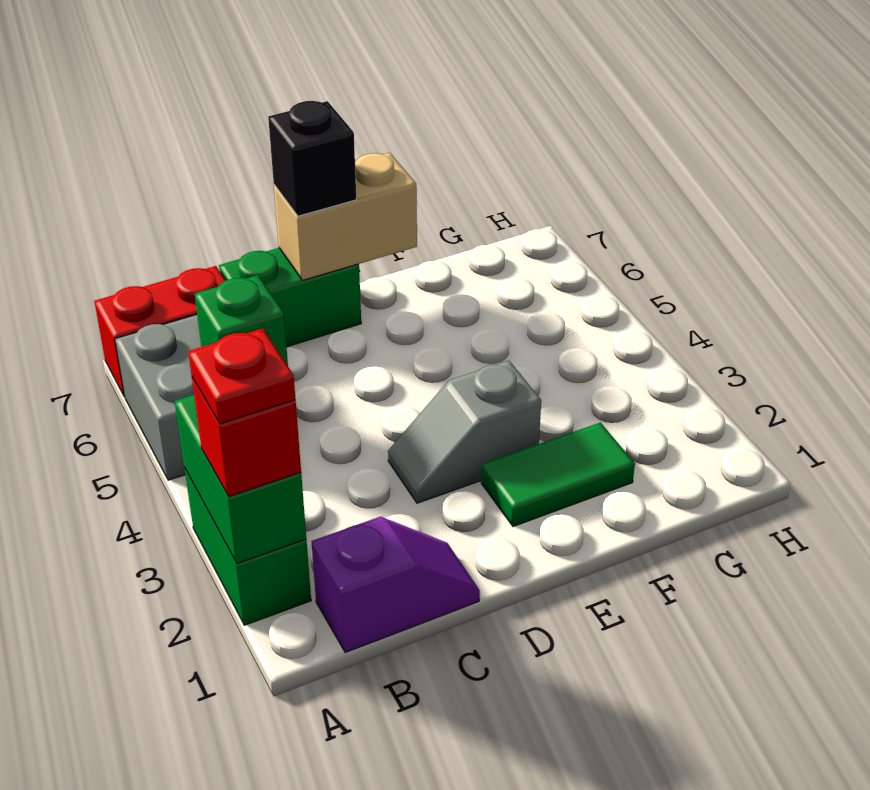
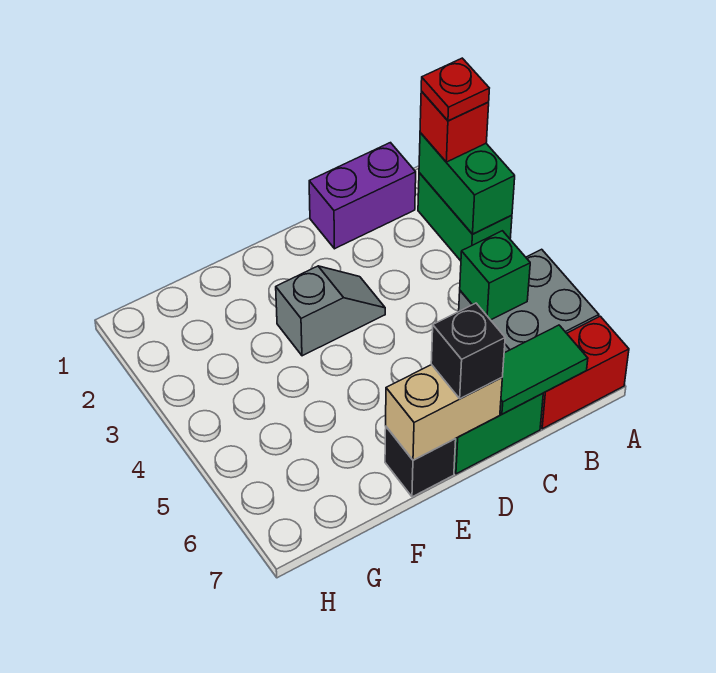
purple slope B1:C1 level 1 top B -> purple brick B1:C1 level 1
green tile E2:F2 level 1 -> green tile B7:C7 level 2
none -> black brick E7 level 1

